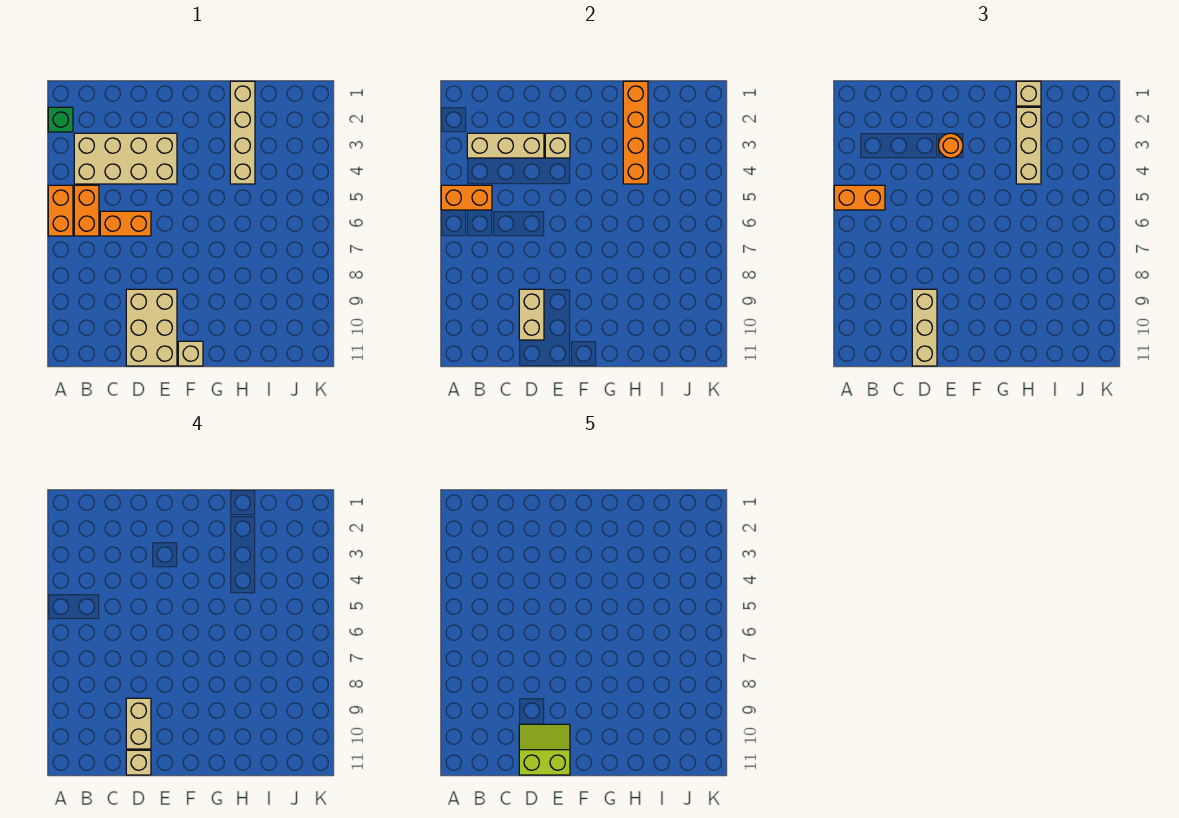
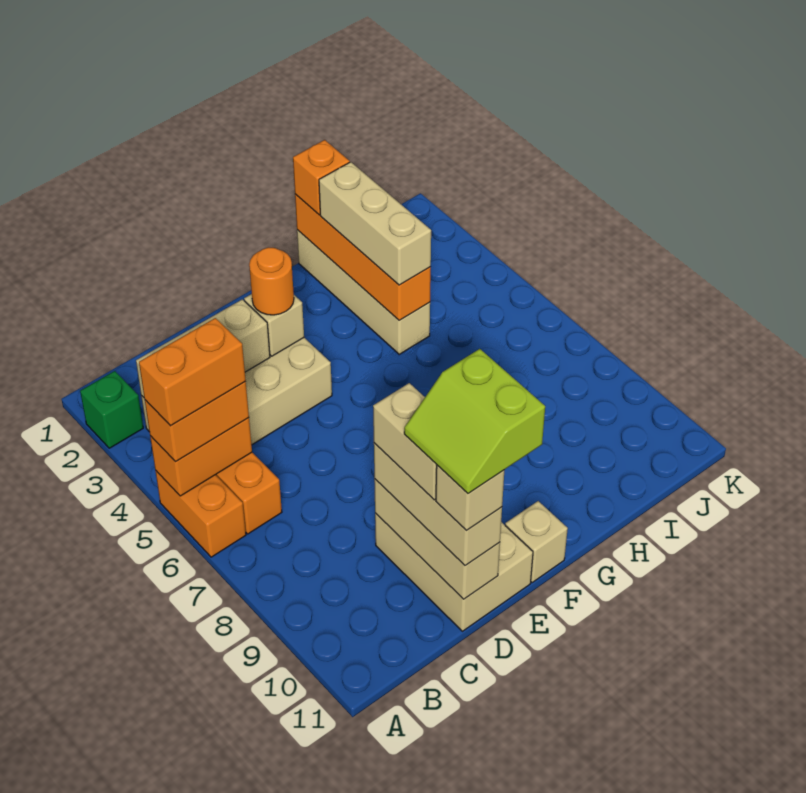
orange brick C6:D6 level 1 -> orange brick A5:B5 level 4
tan brick D9:D10 level 2 -> tan brick D9:D11 level 2
lime slope D10:E11 level 5 top 11 -> lime slope D10:E11 level 5 top E
tan brick H1 level 3 -> orange brick H1 level 3

